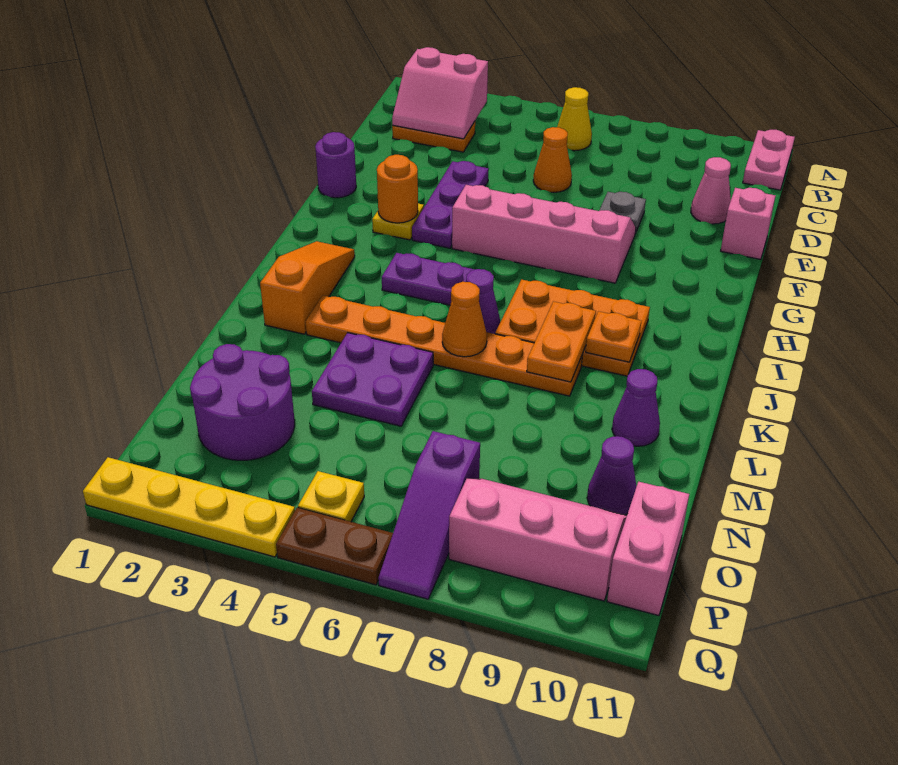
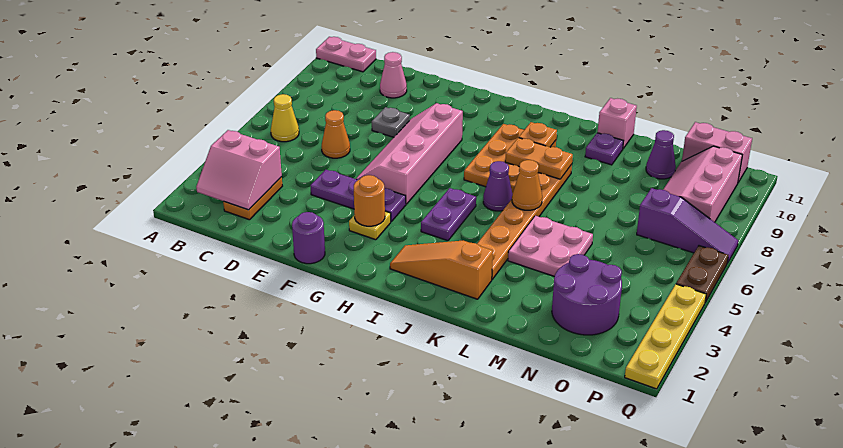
pink slope B2:C3 level 2 top B -> pink slope B2:C3 level 2 top 3
pink brick E11 level 1 -> pink brick L11 level 1
purple plate L4:M5 level 1 -> pink plate L4:M5 level 1
purple cone L10 level 1 -> purple plate L10 level 1
yellow plate P5 level 1 -> none

